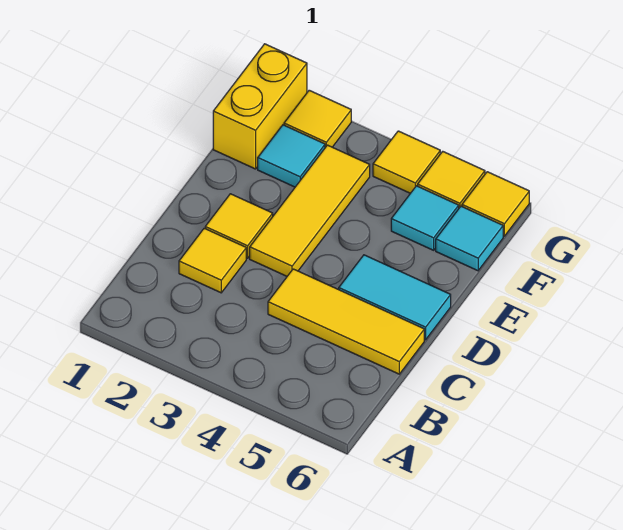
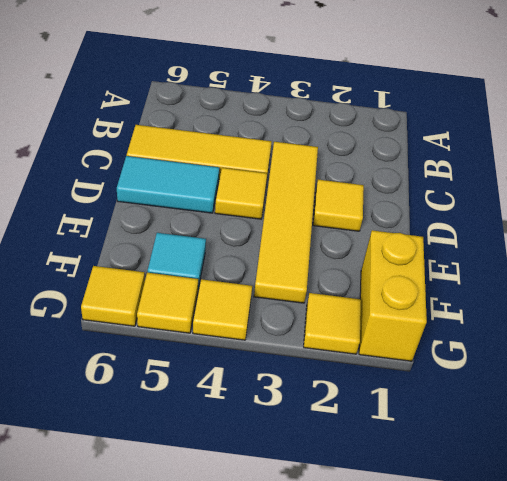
yellow tile C2 level 1 -> yellow tile D4 level 1
yellow tile D3:F3 level 1 -> yellow tile C3:F3 level 1
cyan tile F2 level 1 -> none
cyan tile F6 level 1 -> none

